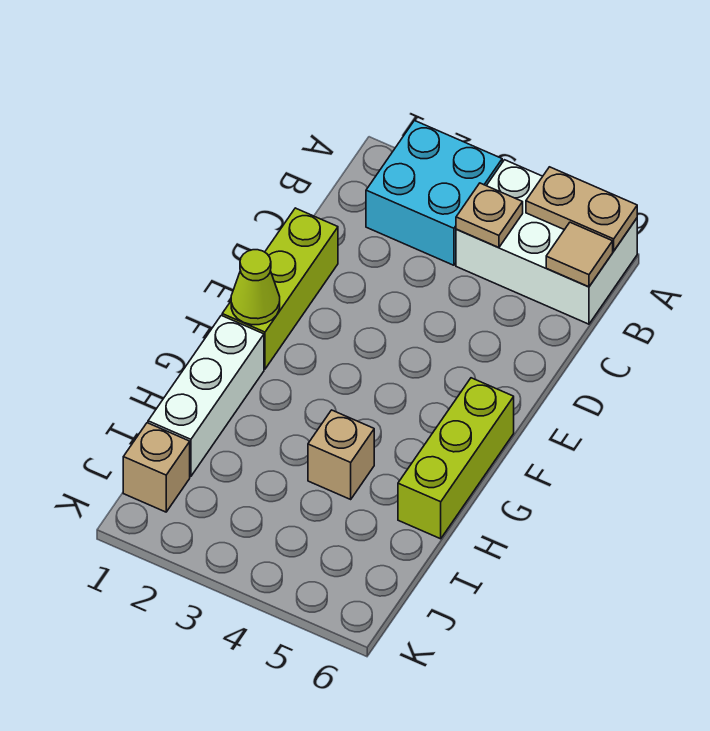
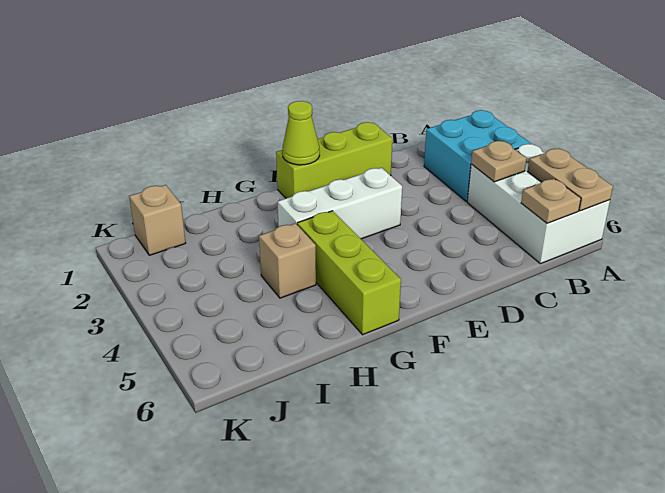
tan tile B6 level 2 -> tan plate B6 level 2
lime brick F6:H6 level 1 -> lime brick G4:G6 level 1
white brick G1:I1 level 1 -> white brick E3:G3 level 1

